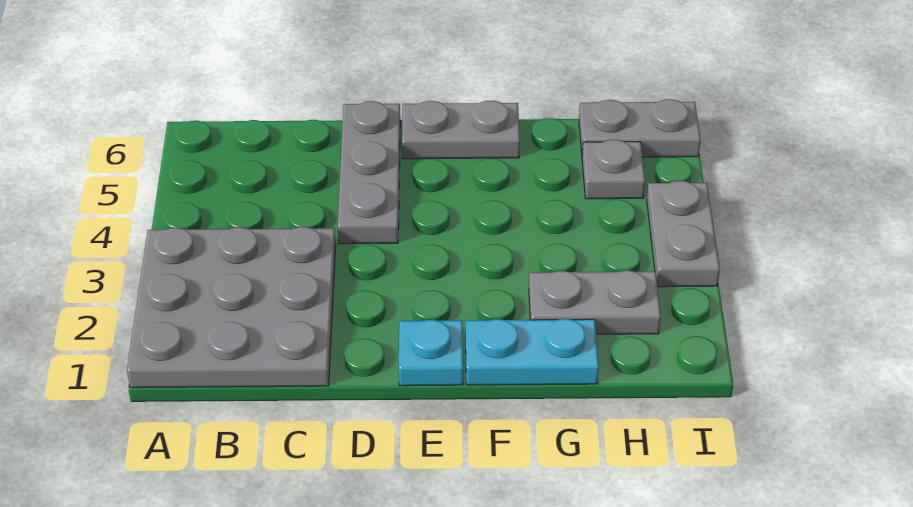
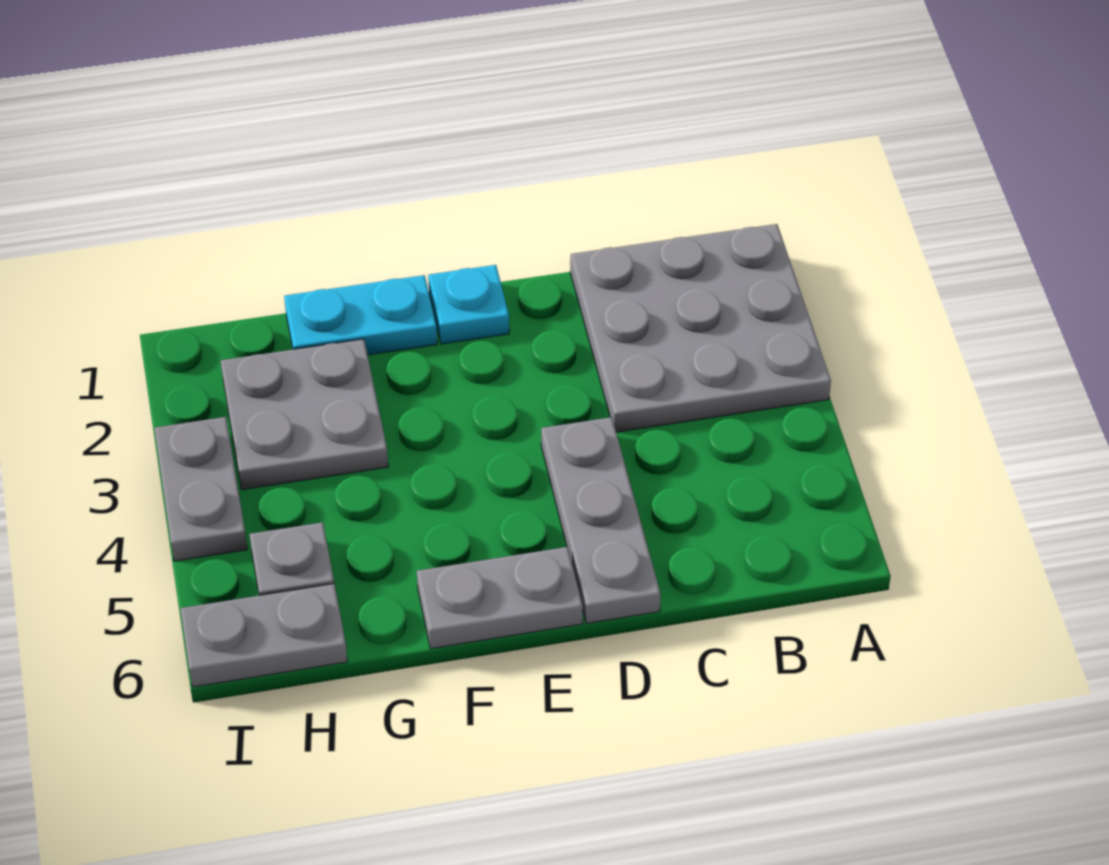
grey plate G2:H2 level 1 -> grey plate G2:H3 level 1

